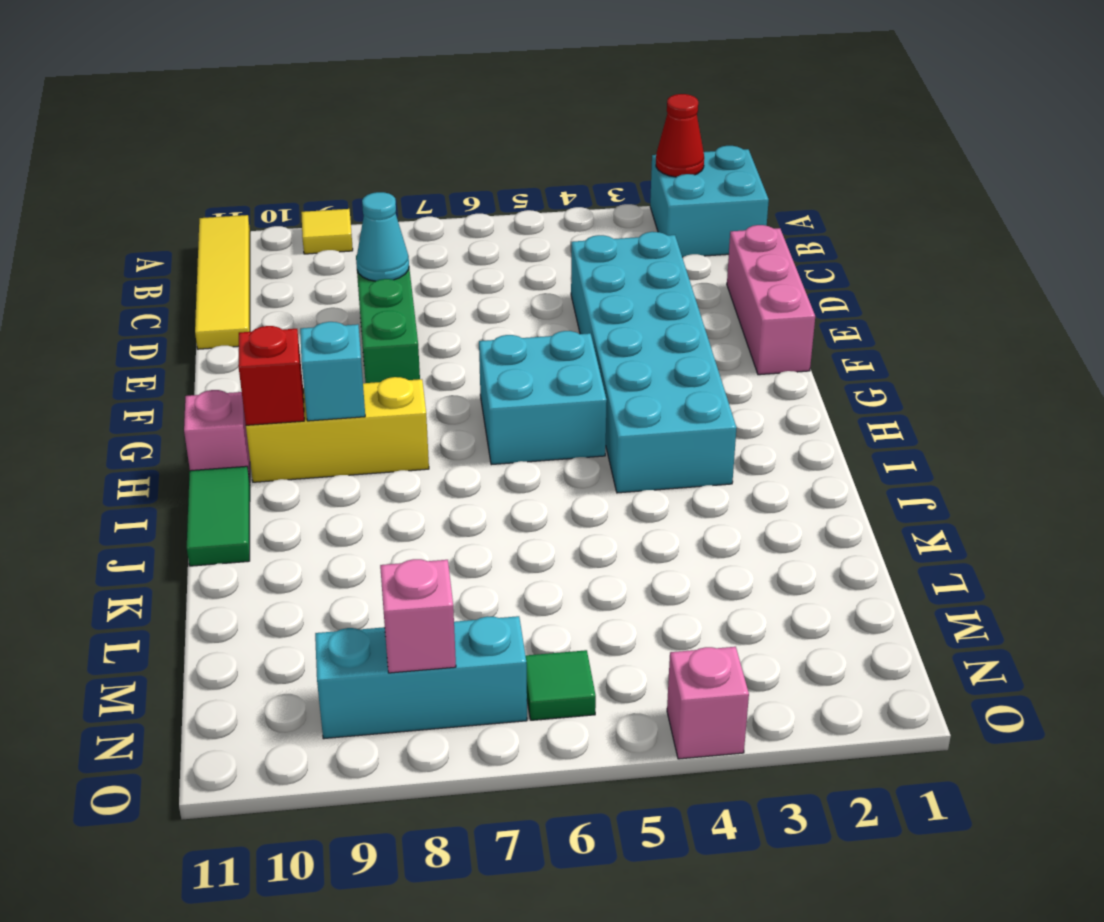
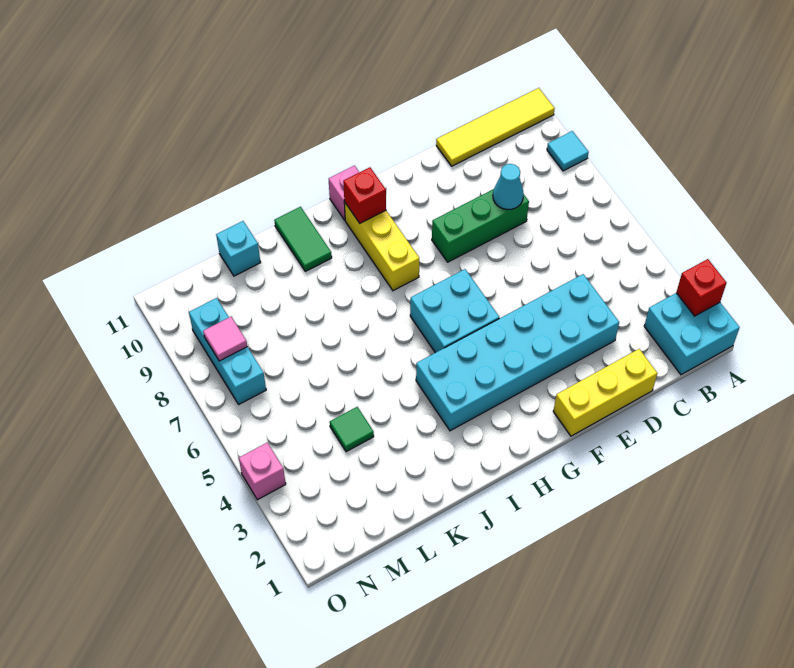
red cone A2 level 2 -> red brick A2 level 2
yellow tile A9 level 1 -> cyan tile A9 level 1
pink brick D1:F1 level 1 -> yellow brick D1:F1 level 1
cyan brick H9 level 2 -> cyan brick L11 level 1
green tile I11:J11 level 1 -> green tile J10:J11 level 1
green tile N6 level 1 -> green tile L4 level 1
pink brick N8 level 2 -> pink tile N8 level 2

